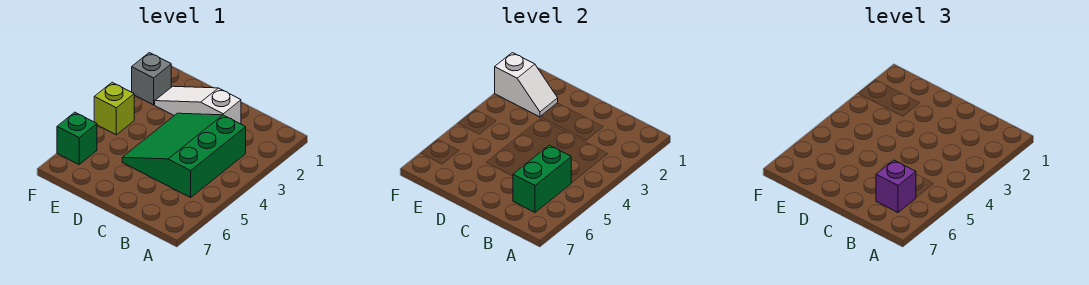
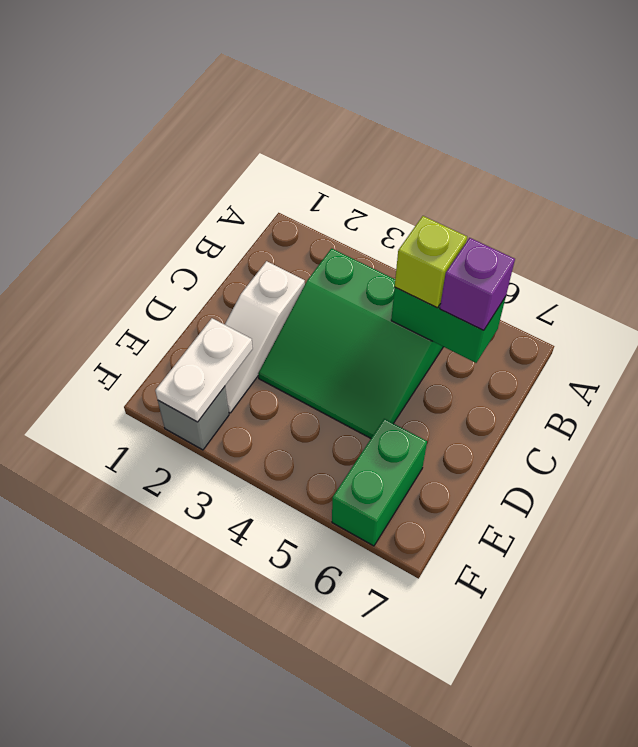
white slope E2:F2 level 2 top F -> white plate E2:F2 level 2
lime brick F4 level 1 -> lime brick B5 level 3
green brick F6 level 1 -> green brick E6:F6 level 1

